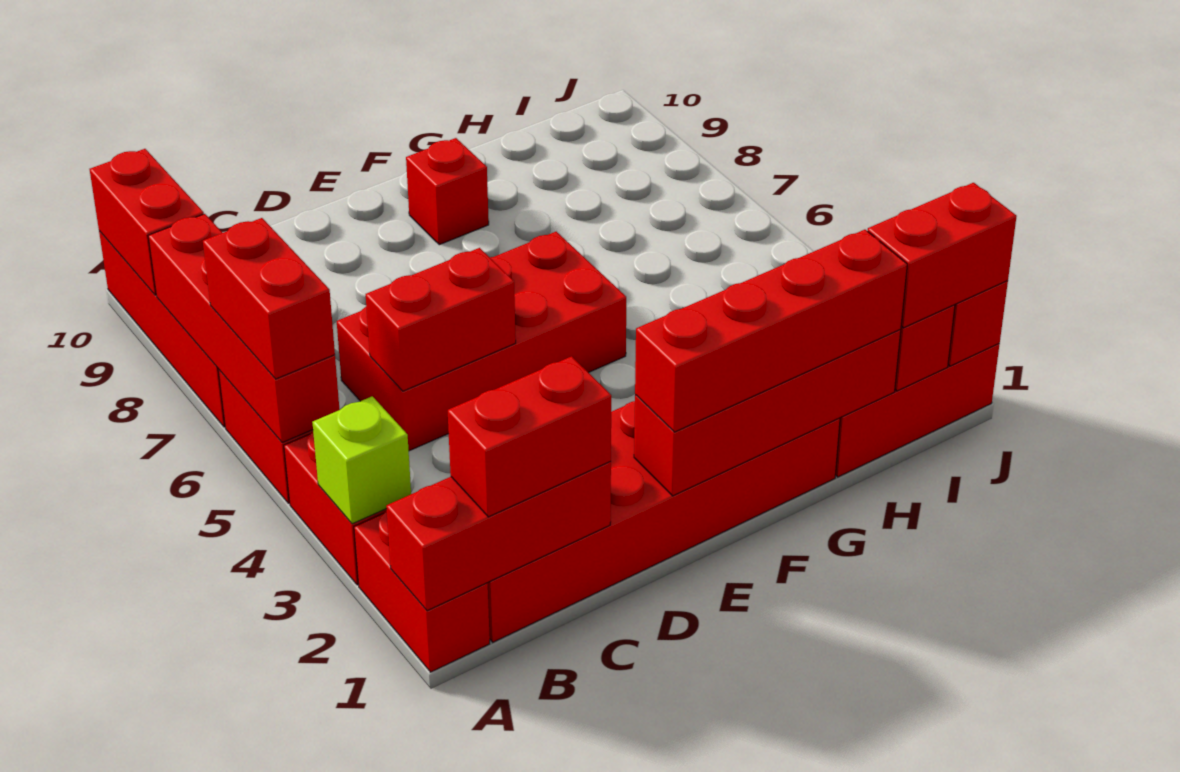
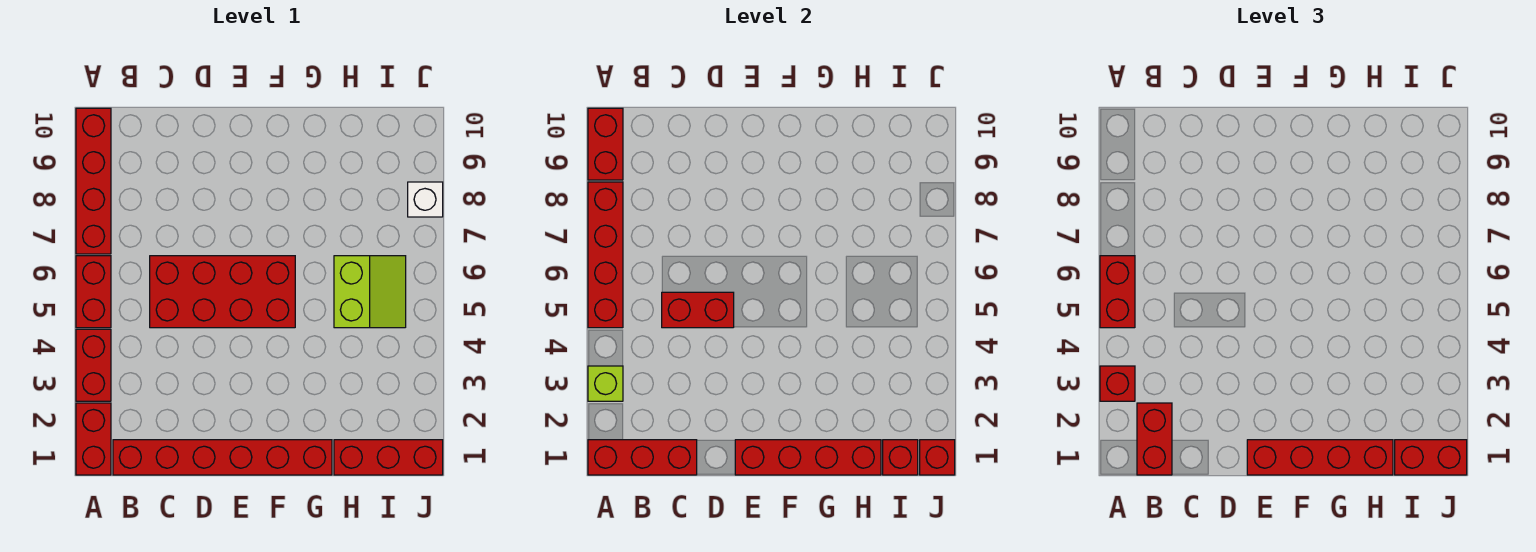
red brick B1:G2 level 1 -> red brick B1:G1 level 1
red brick B1:C1 level 3 -> red brick B1:B2 level 3
red brick F9 level 1 -> red brick A3 level 3
none -> lime slope H5:I6 level 1 top H
none -> white brick J8 level 1

